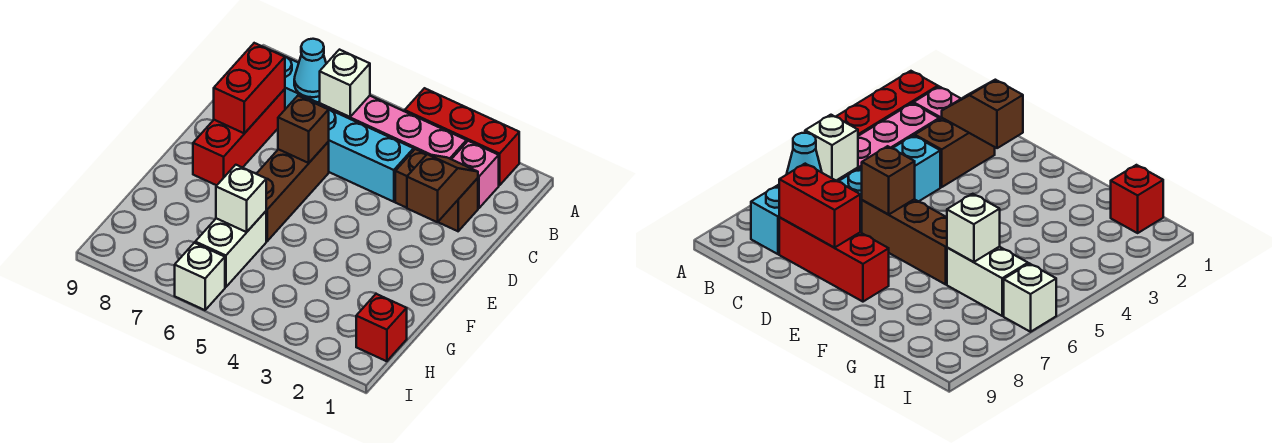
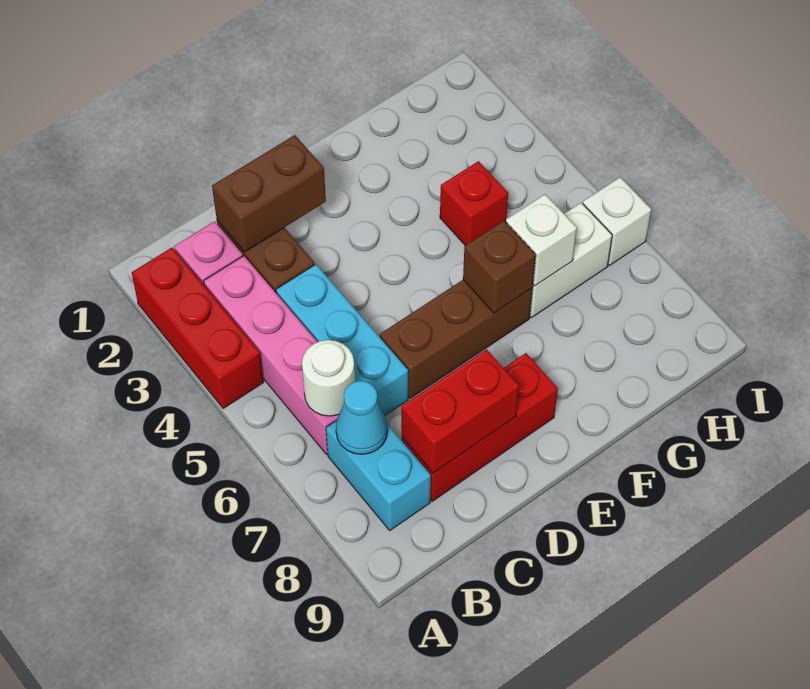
white brick B6 level 2 -> white round brick B6 level 2
brown slope C2:D2 level 2 top D -> brown brick C2:D2 level 2
brown brick D6 level 2 -> brown brick F6 level 2
red brick H1 level 1 -> red brick G4 level 1

